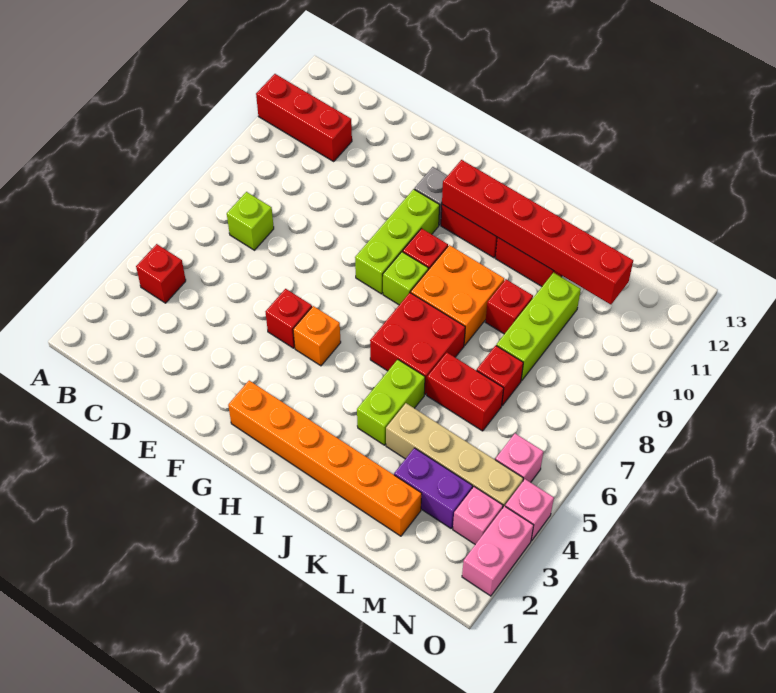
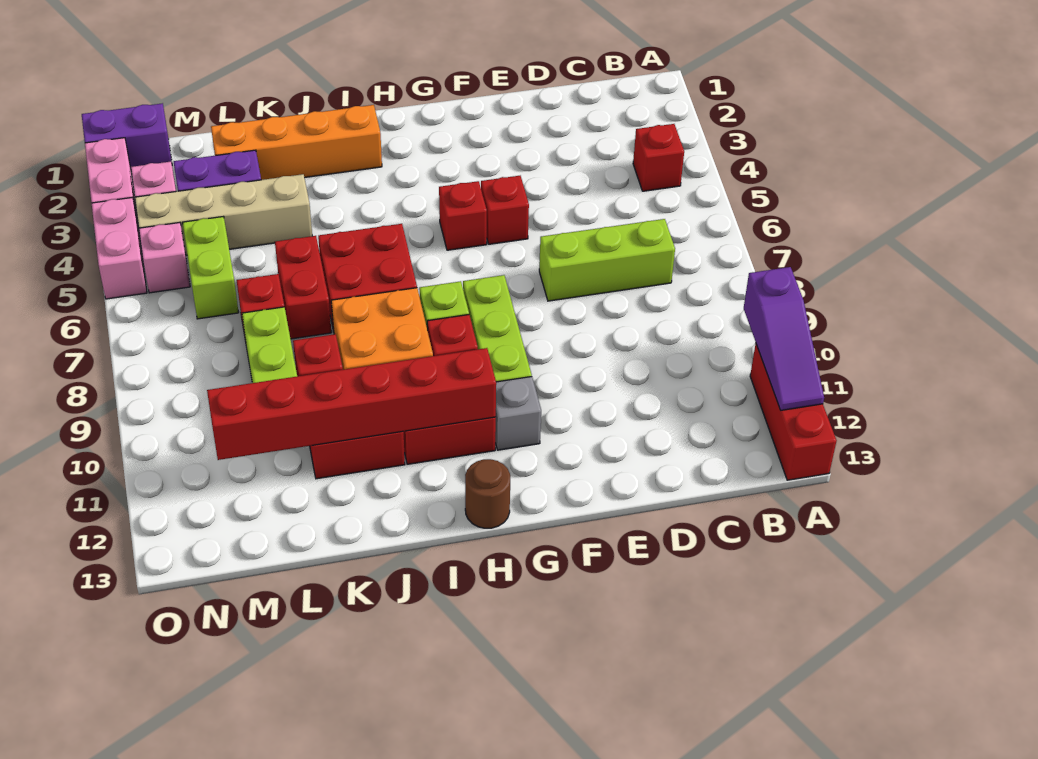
none -> purple slope A10:A12 level 2 top 10
red brick A11:C11 level 1 -> red brick A11:A13 level 1
lime brick C7 level 1 -> lime brick C7:E7 level 1
orange brick G2:L2 level 1 -> orange brick I2:L2 level 1
orange brick G5 level 1 -> red brick G5 level 1
none -> brown round brick H13 level 1
lime brick J4:J5 level 1 -> lime brick M5:M6 level 1
red brick K6:L6 level 1 -> red brick K6:K7 level 1
none -> purple brick N1:O1 level 1
pink brick O4 level 1 -> pink brick O4:O5 level 1

